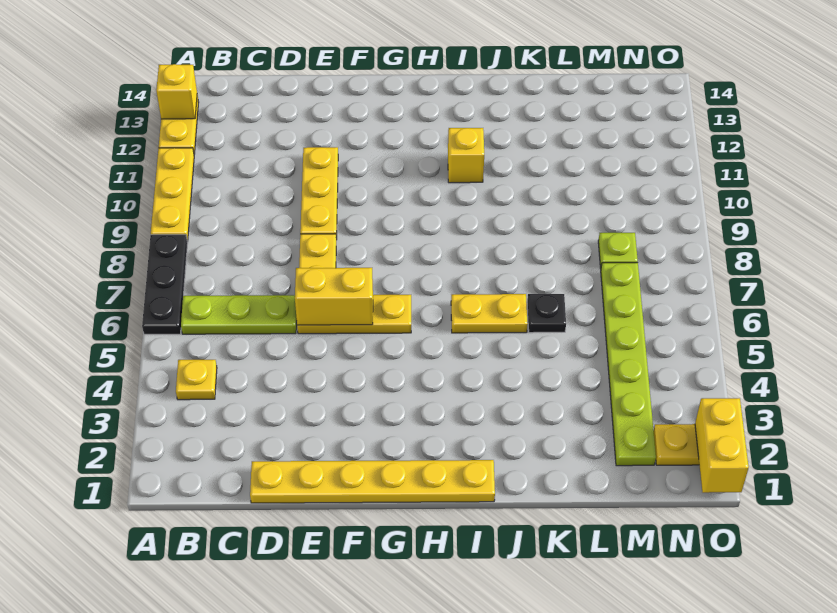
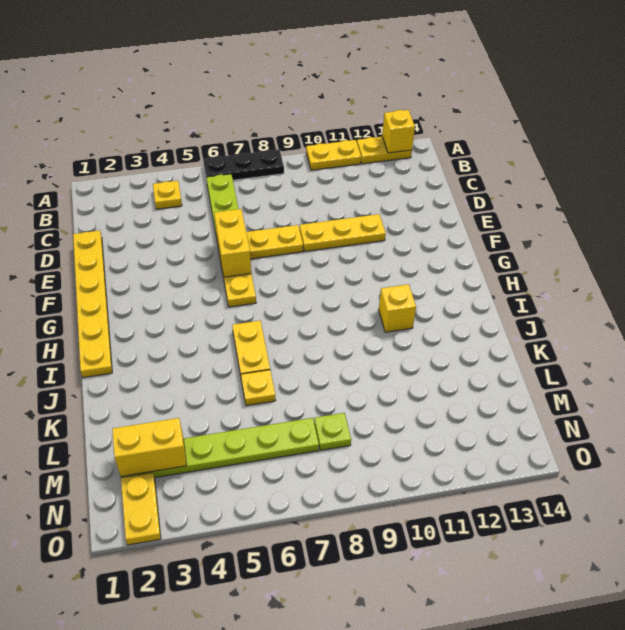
yellow plate A9:A11 level 1 -> yellow plate A10:A11 level 1
black plate K6 level 1 -> yellow plate K6 level 1
yellow brick O1:O2 level 2 -> yellow brick M2:M3 level 2

